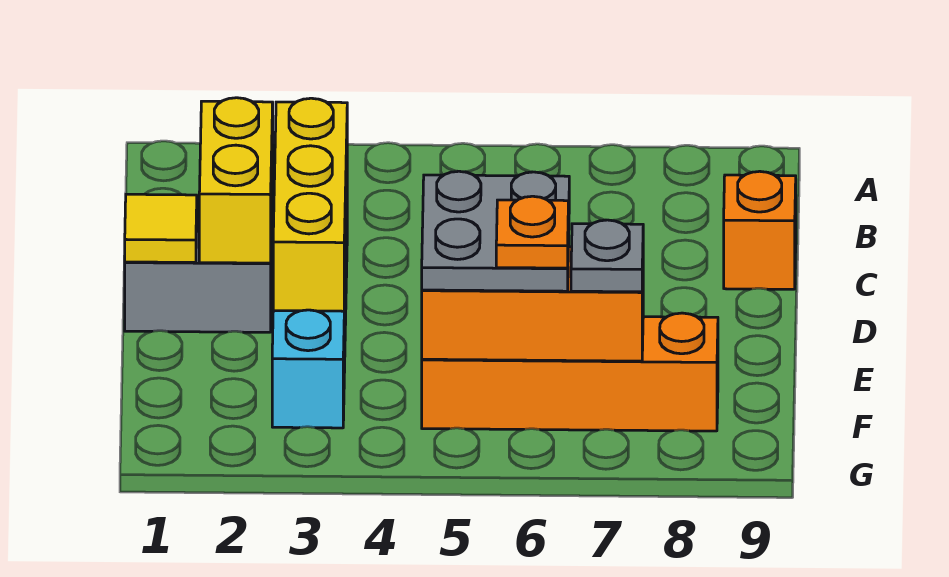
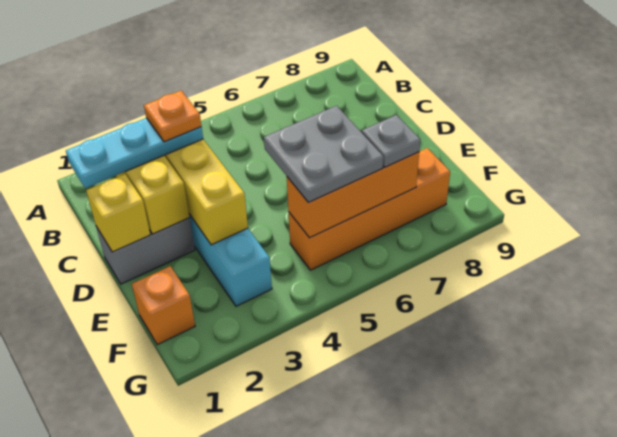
none -> cyan plate C1:C3 level 3
orange brick C9 level 1 -> orange brick F1 level 1
yellow tile D1 level 2 -> yellow brick D1 level 2
orange plate F6 level 4 -> orange plate C3 level 4

